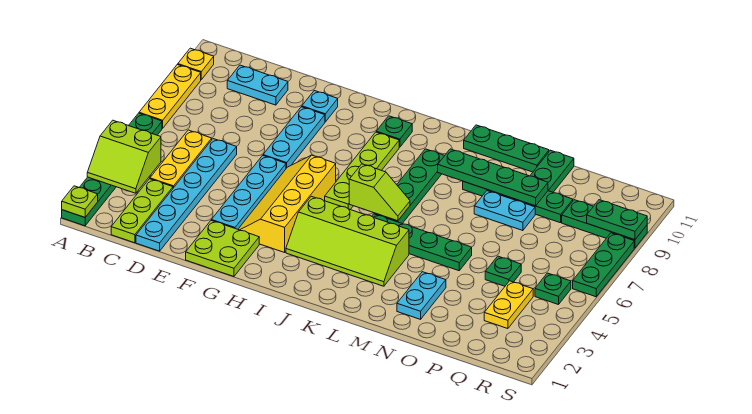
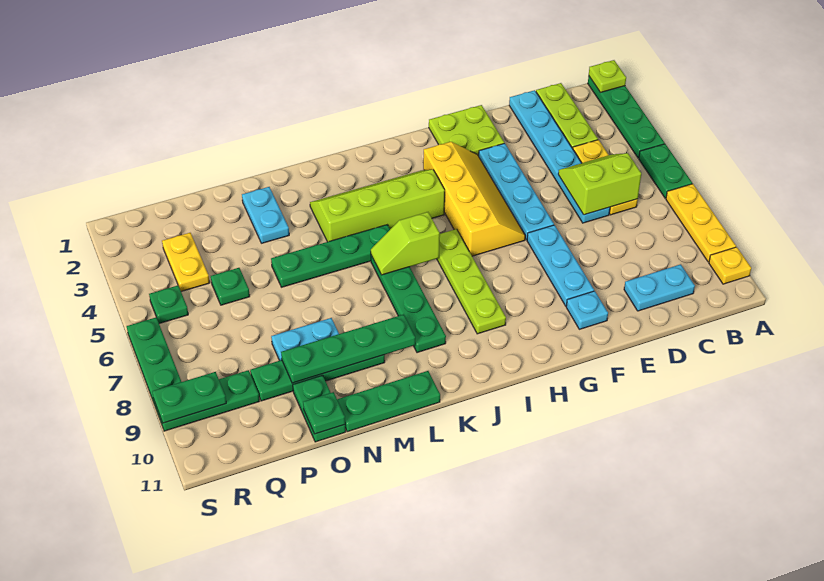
lime slope A3:B4 level 2 top 4 -> lime slope C5:D6 level 2 top 6
green plate I10 level 1 -> green plate O11 level 2

